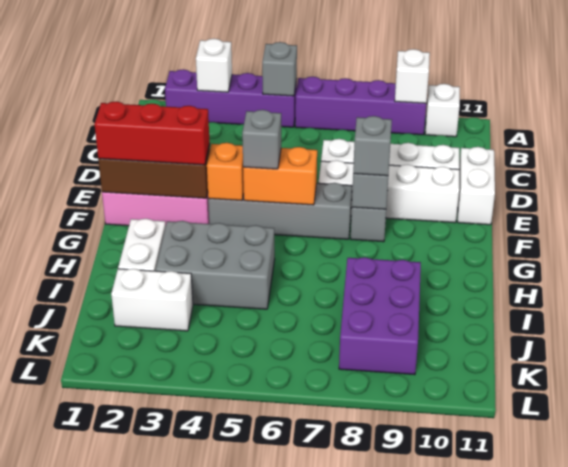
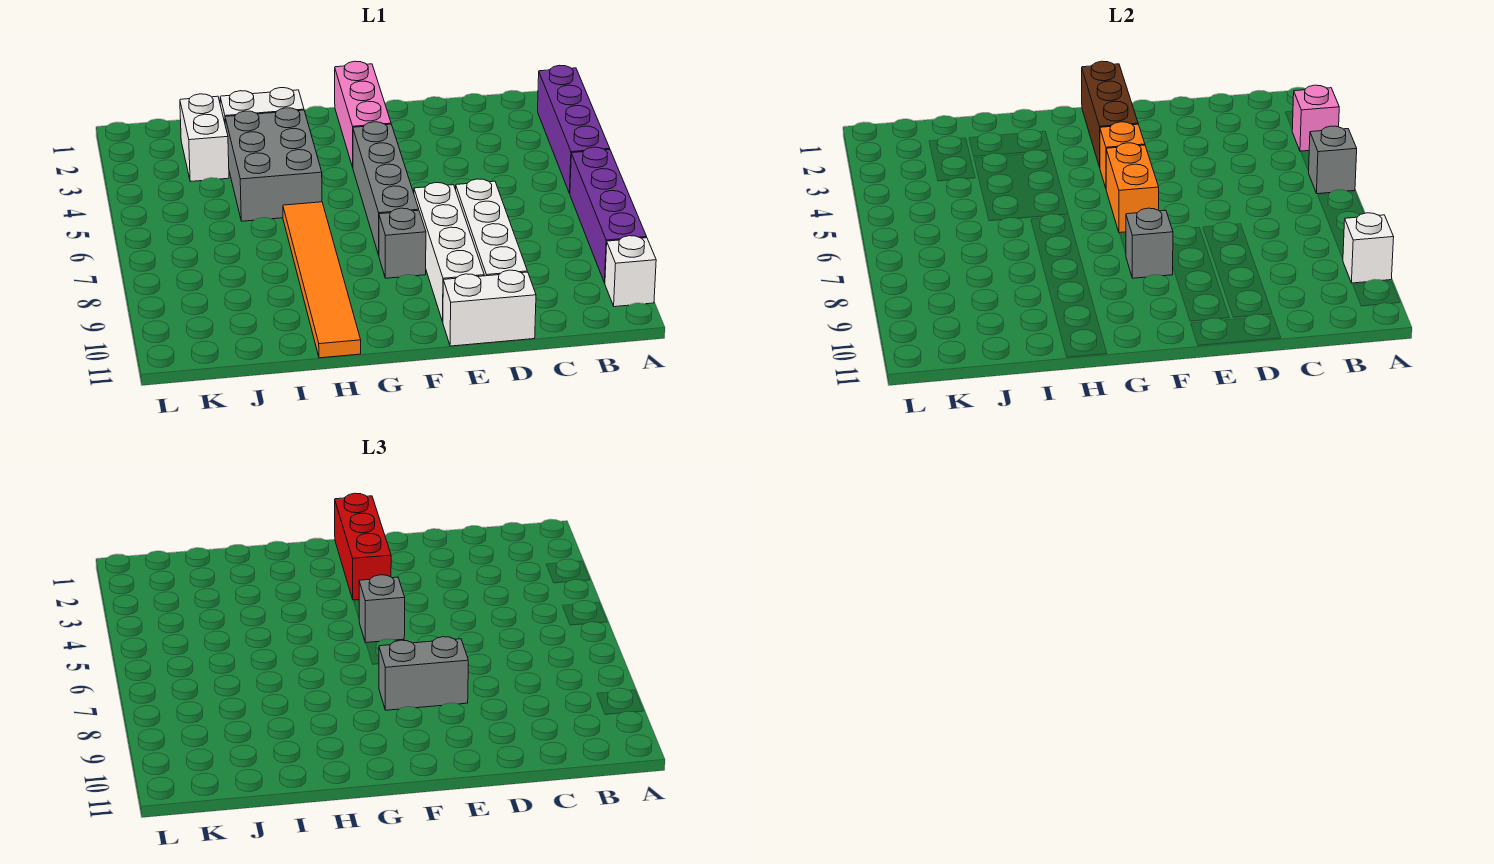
white brick A3 level 2 -> pink brick A3 level 2
grey brick F8 level 3 -> grey brick E8:F8 level 3
none -> orange tile H6:H11 level 1
purple brick I8:K9 level 1 -> none

